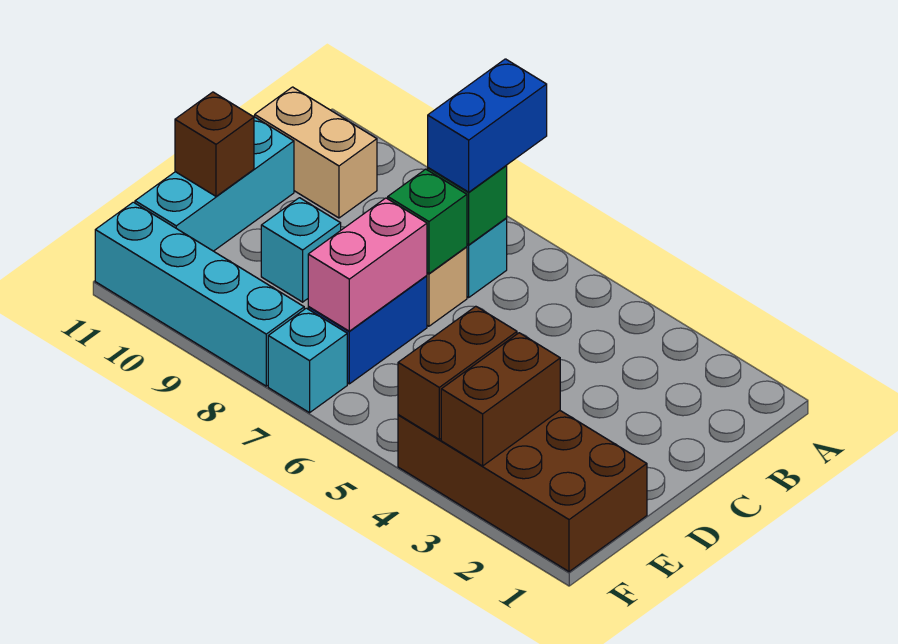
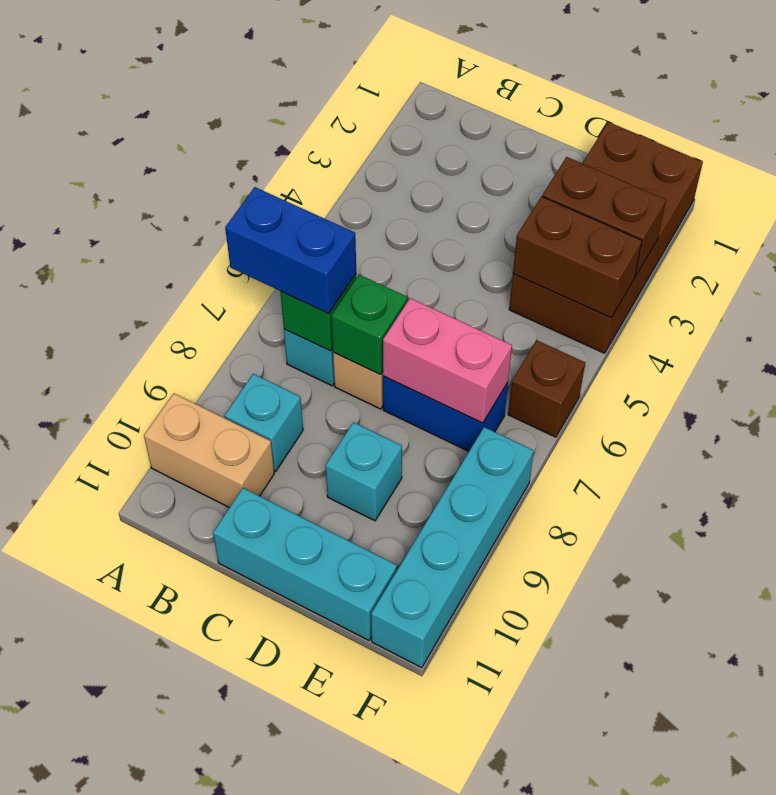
tan brick B10:B11 level 1 -> tan brick A10:B10 level 1
brown brick D11 level 2 -> brown brick F6 level 1
cyan brick F7 level 1 -> cyan brick B9 level 1

